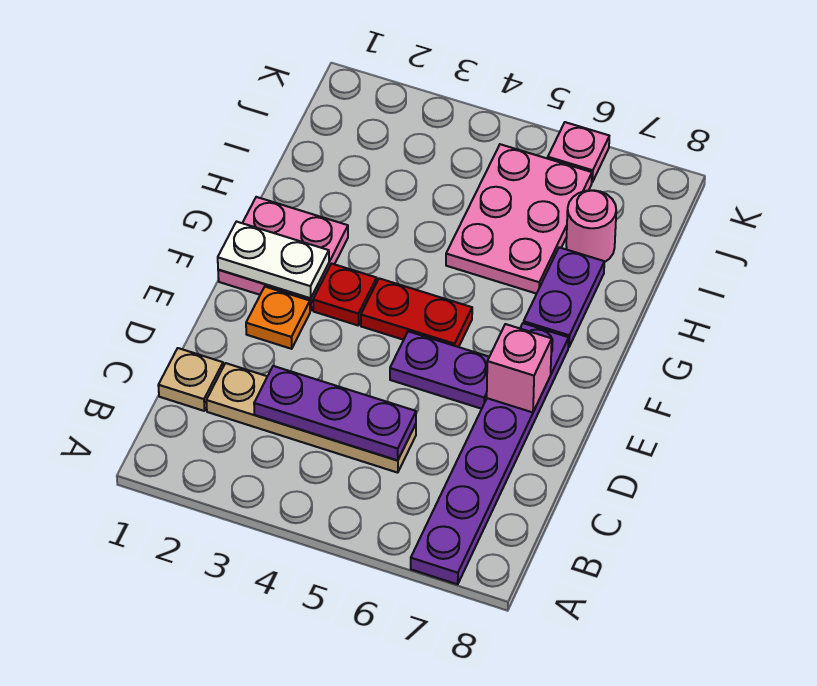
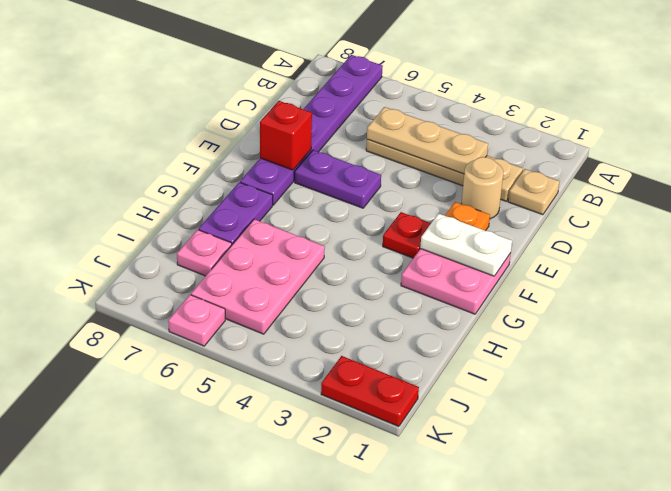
purple plate C3:C5 level 2 -> tan plate C3:C5 level 2
none -> tan round brick D2 level 1
pink brick E7 level 2 -> red brick E7 level 2
red plate F4:F5 level 1 -> red plate K1:K2 level 1
pink round brick I7 level 1 -> pink plate I7 level 1

